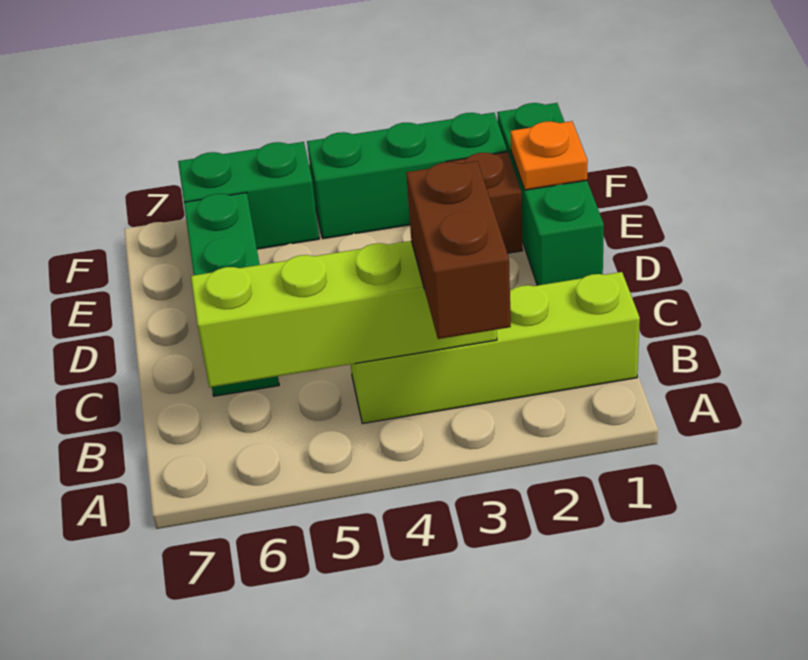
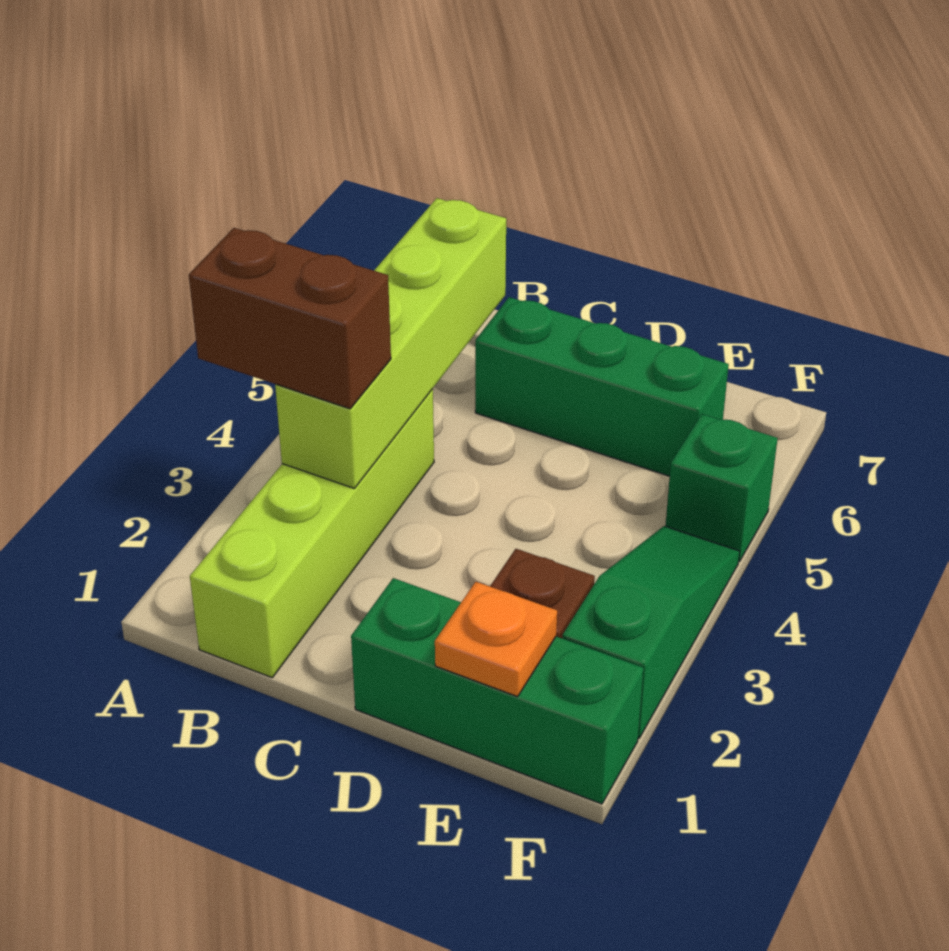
green brick F2:F4 level 1 -> green slope F2:F4 level 1 top 2
green brick F5:F6 level 1 -> green brick F5 level 1

